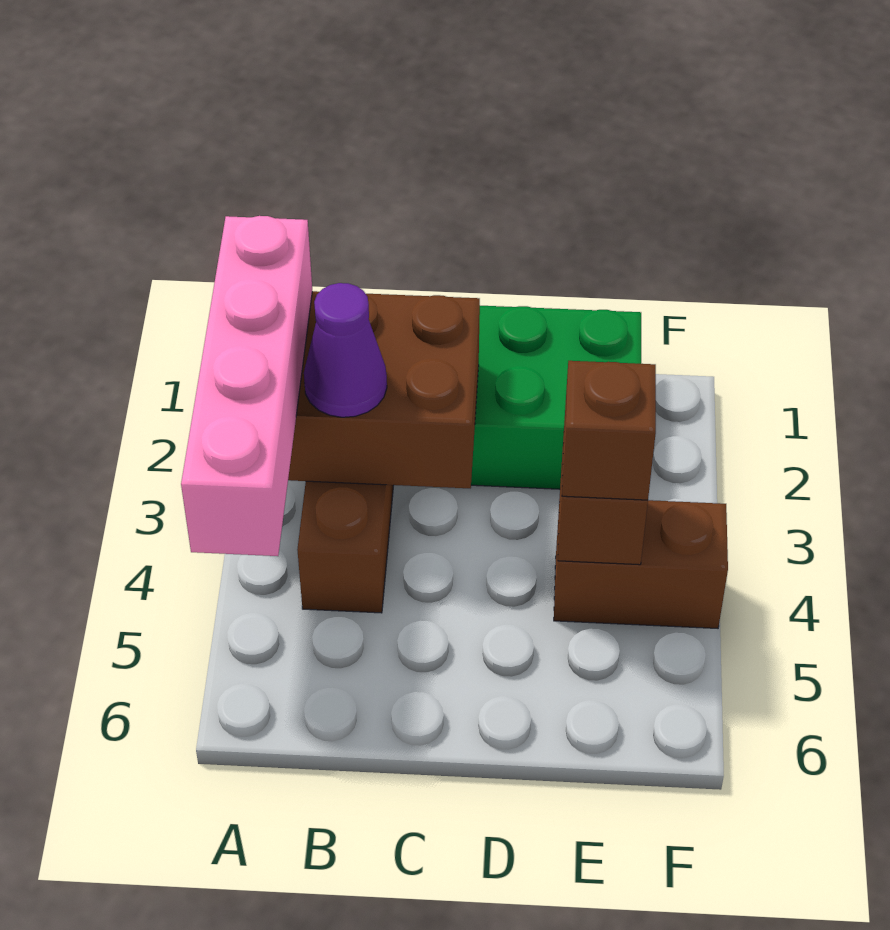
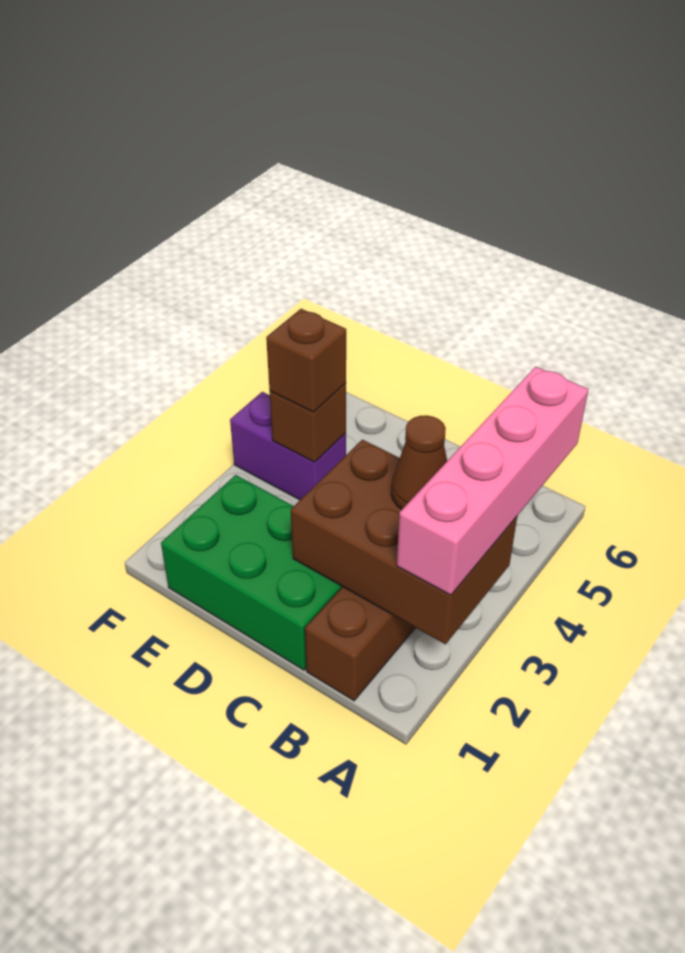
purple cone B3 level 3 -> brown cone B3 level 3
brown brick E4:F4 level 1 -> purple brick E4:F4 level 1

